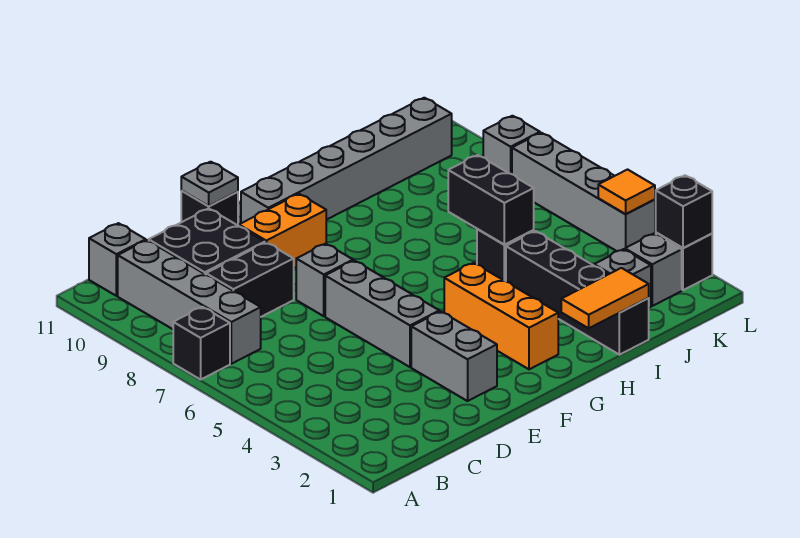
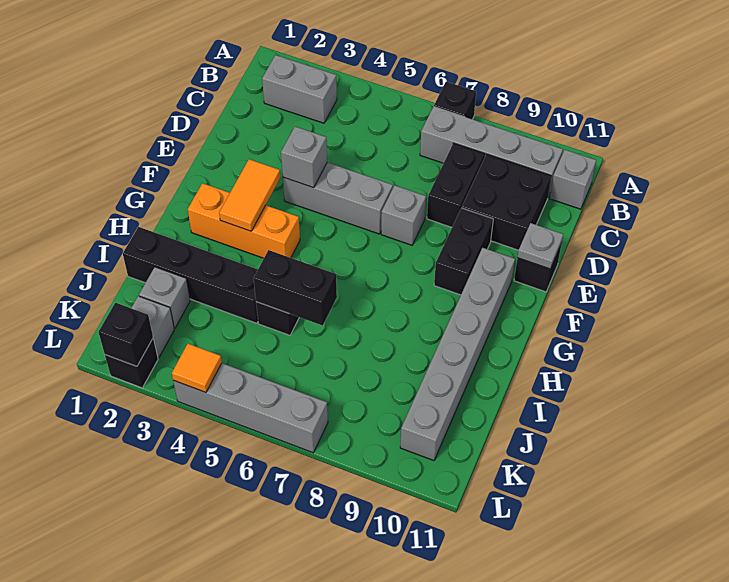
grey brick E2:E3 level 1 -> grey brick B2:B3 level 1
orange brick E9:F9 level 1 -> black brick E9:F9 level 1
orange tile H1:I1 level 2 -> orange tile F3:G3 level 2
grey brick L8 level 1 -> grey brick E4 level 2

